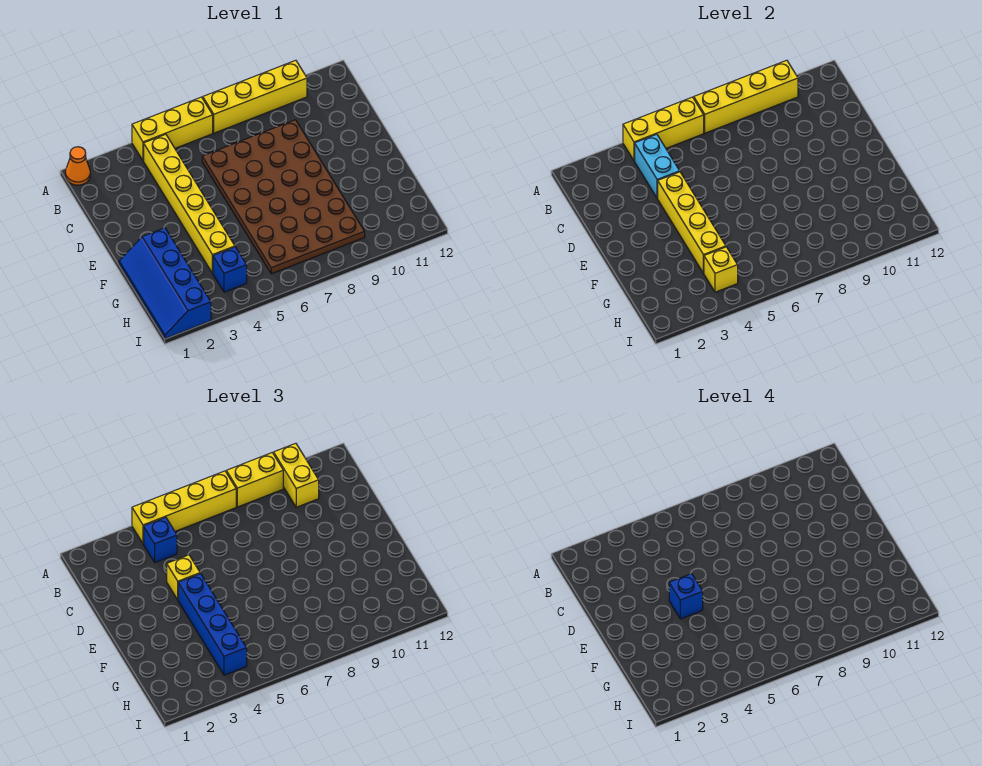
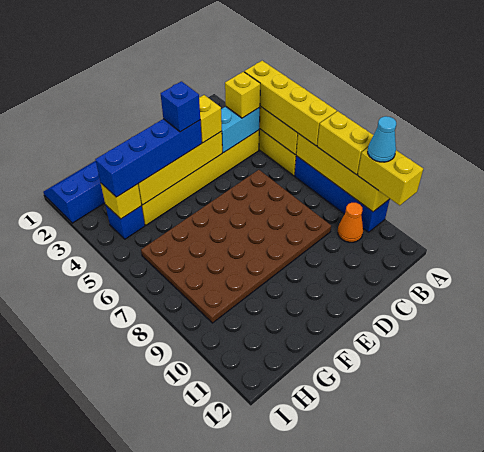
orange cone A1 level 1 -> orange cone B10 level 1
yellow brick A7:A10 level 1 -> blue brick A7:A10 level 1
yellow brick A10:B10 level 3 -> yellow brick A10:A11 level 3
none -> cyan cone A10 level 4
blue brick B4 level 3 -> yellow brick B4 level 3

